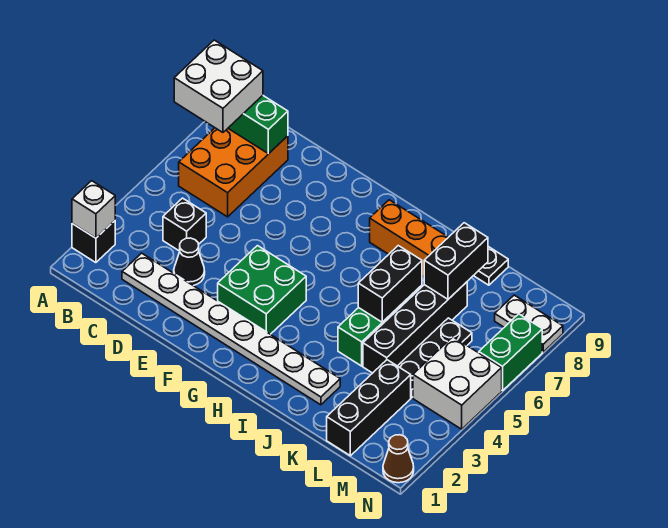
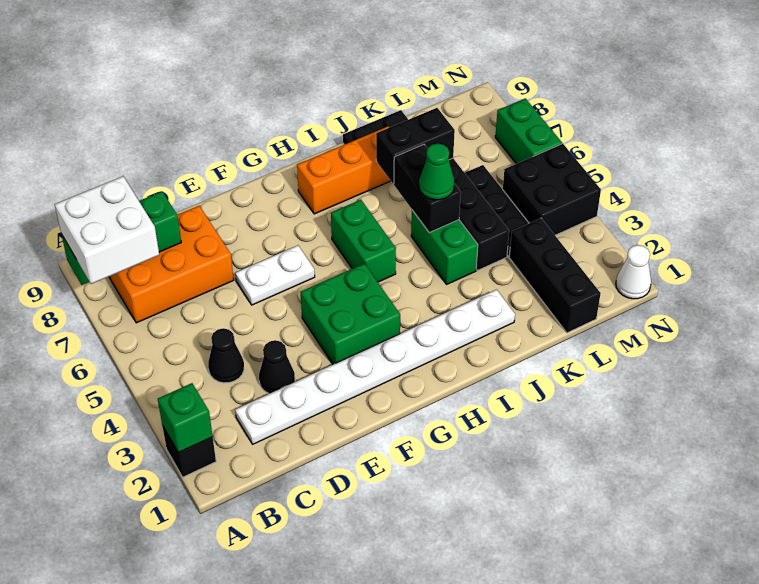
white brick A2 level 2 -> green brick A2 level 2
orange brick B6:C8 level 1 -> orange brick B7:D8 level 1
black brick C4 level 1 -> black cone C4 level 1
none -> green brick H5:H6 level 1
none -> green cone J5 level 3
black brick K7:K8 level 2 -> black brick J7:K7 level 2
white brick M4:N5 level 1 -> black brick M4:N5 level 1
white plate M8:N8 level 1 -> white plate E6:F6 level 1
brown cone N1 level 1 -> white cone N1 level 1

